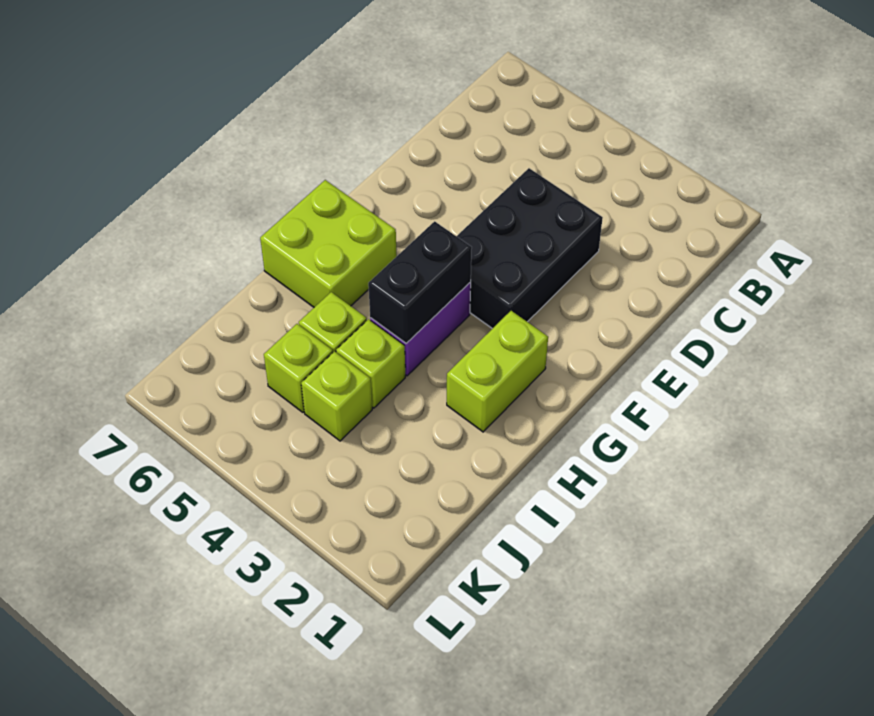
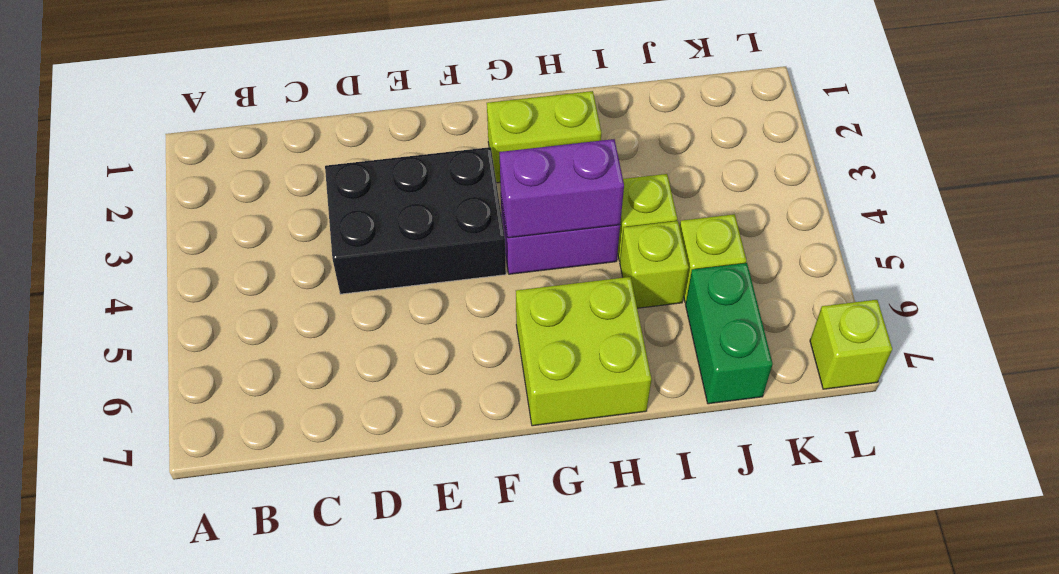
black brick G4:H4 level 2 -> purple brick G4:H4 level 2
lime brick J4 level 1 -> lime brick L7 level 1
none -> green brick J6:J7 level 1

